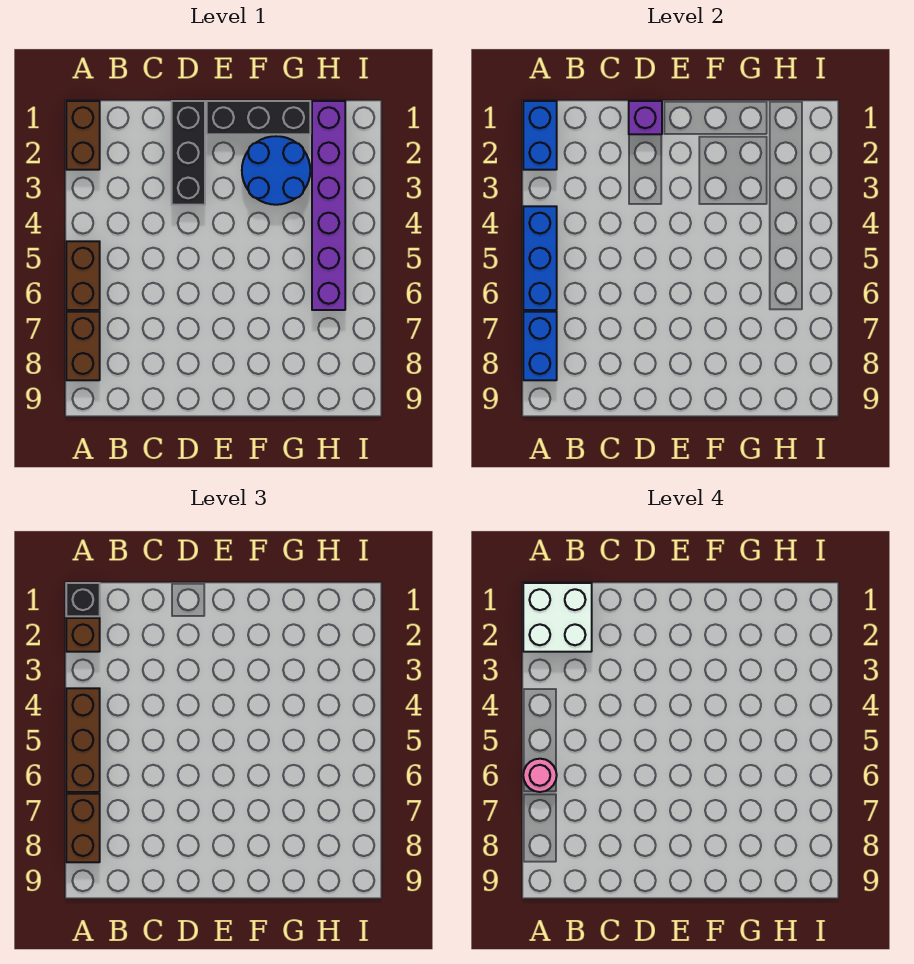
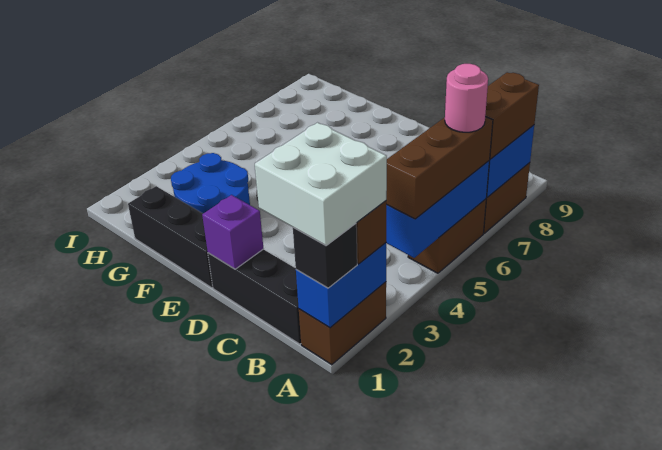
black brick D1:D3 level 1 -> black brick B1:D1 level 1
purple brick H1:H6 level 1 -> none

